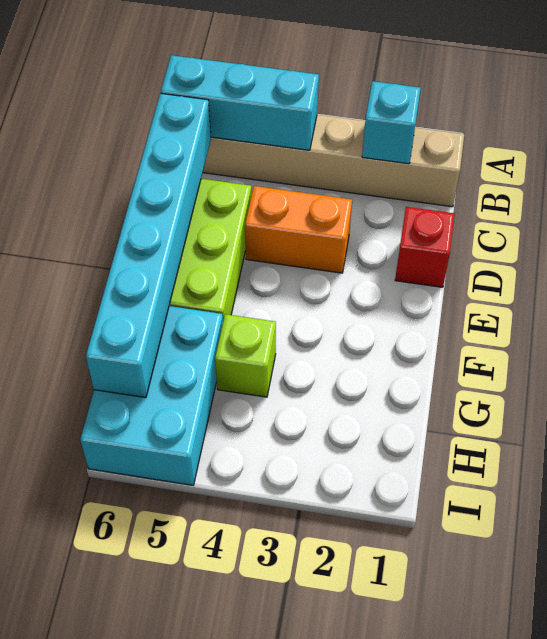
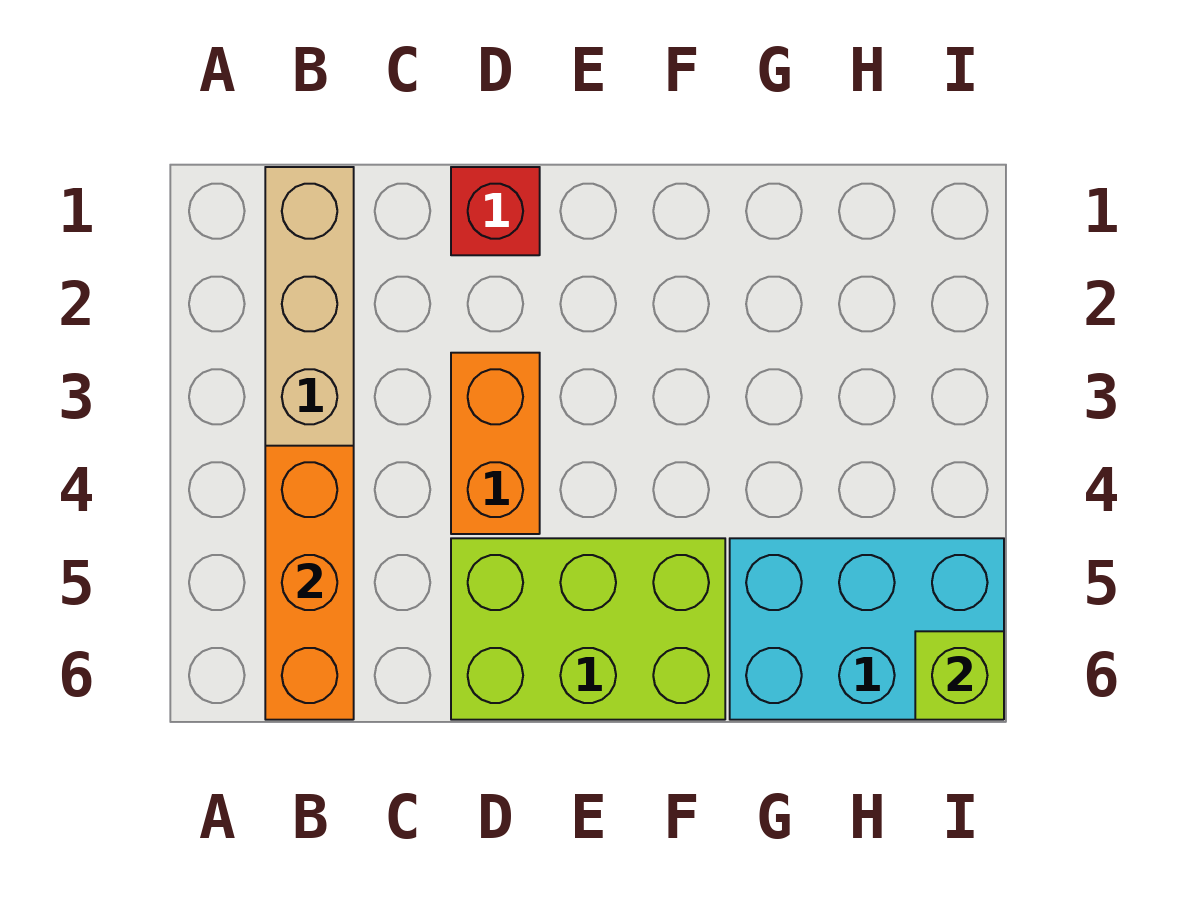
cyan brick B2 level 2 -> none
cyan brick B4:B6 level 2 -> orange brick B4:B6 level 2
cyan brick C6:H6 level 2 -> none
lime brick G4 level 1 -> lime brick I6 level 2

